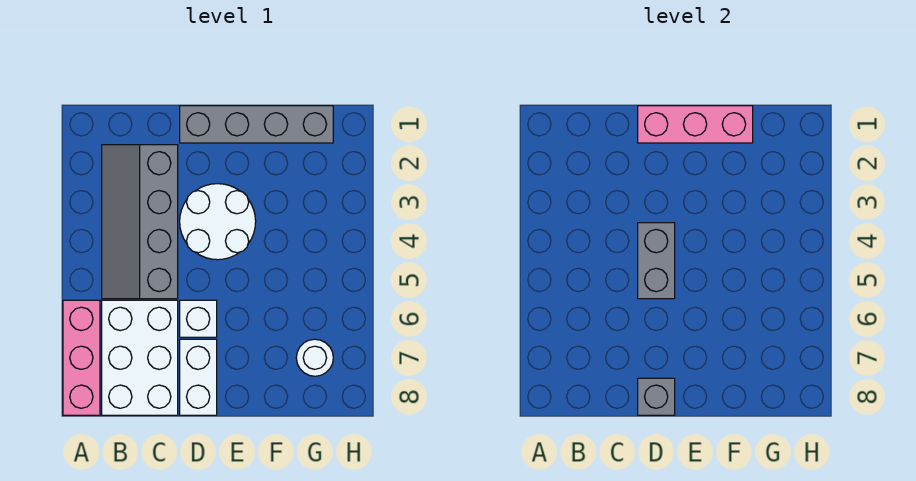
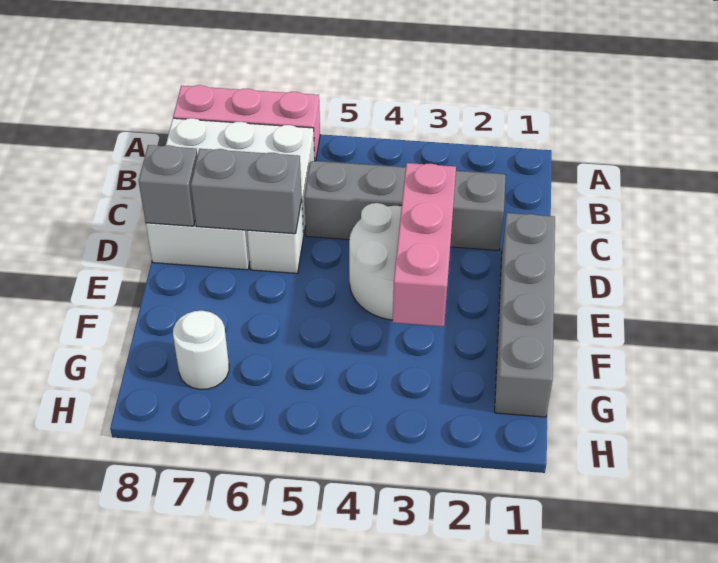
pink brick D1:F1 level 2 -> pink brick D3:F3 level 2
grey brick D4:D5 level 2 -> grey brick D6:D7 level 2

